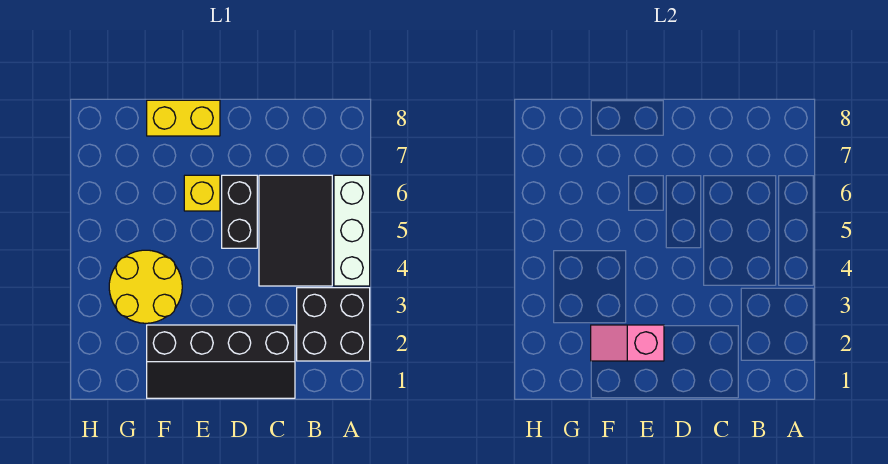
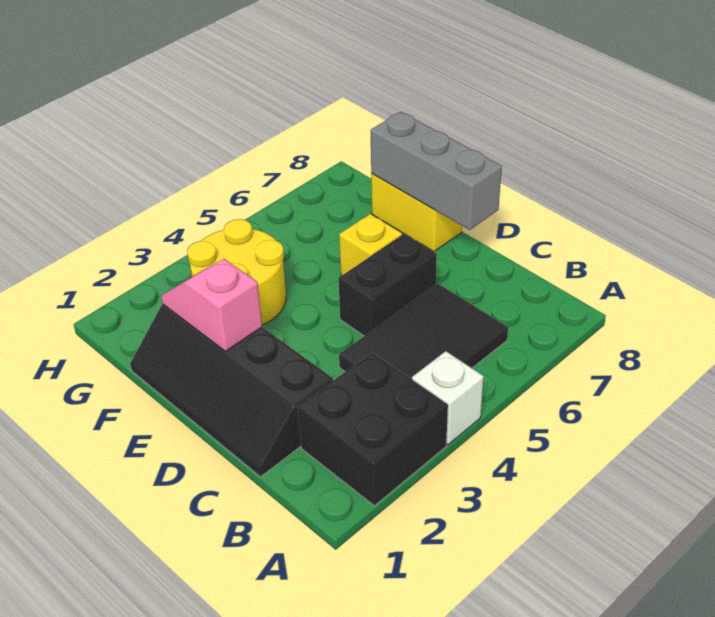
white brick A4:A6 level 1 -> white brick A4 level 1
none -> grey brick D8:F8 level 2

